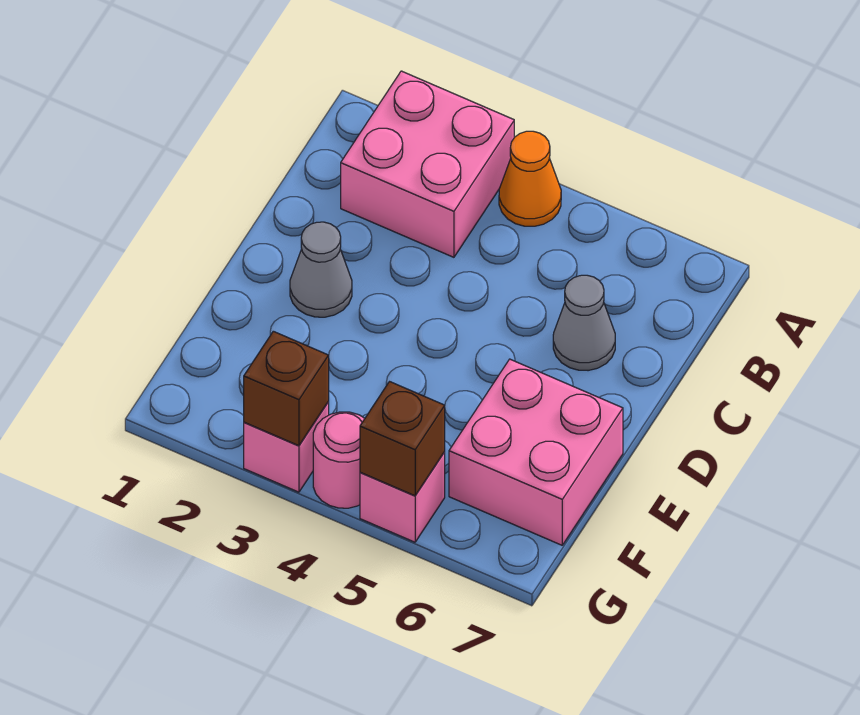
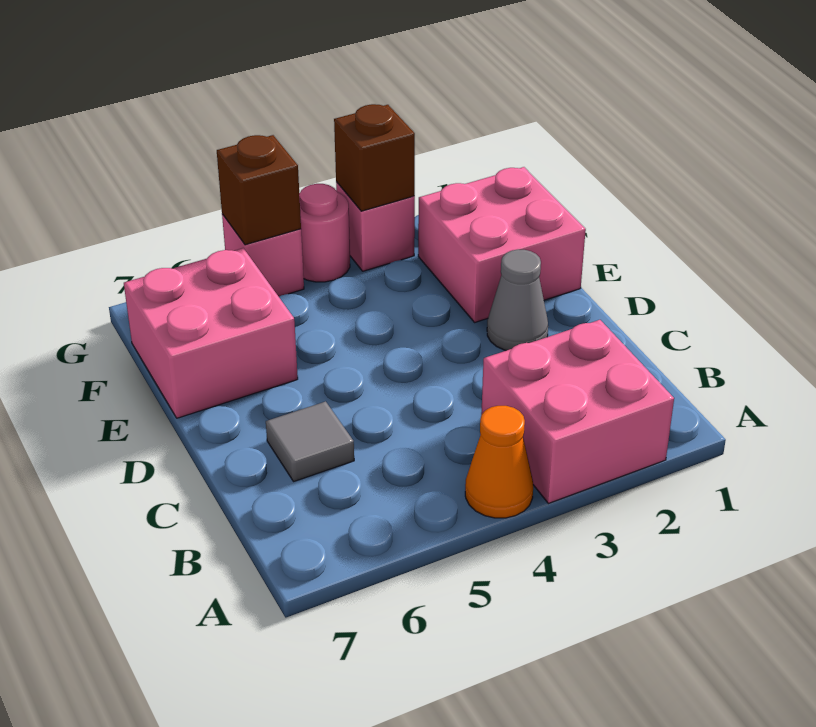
grey cone C6 level 1 -> grey tile C6 level 1
none -> pink brick E1:F2 level 1

